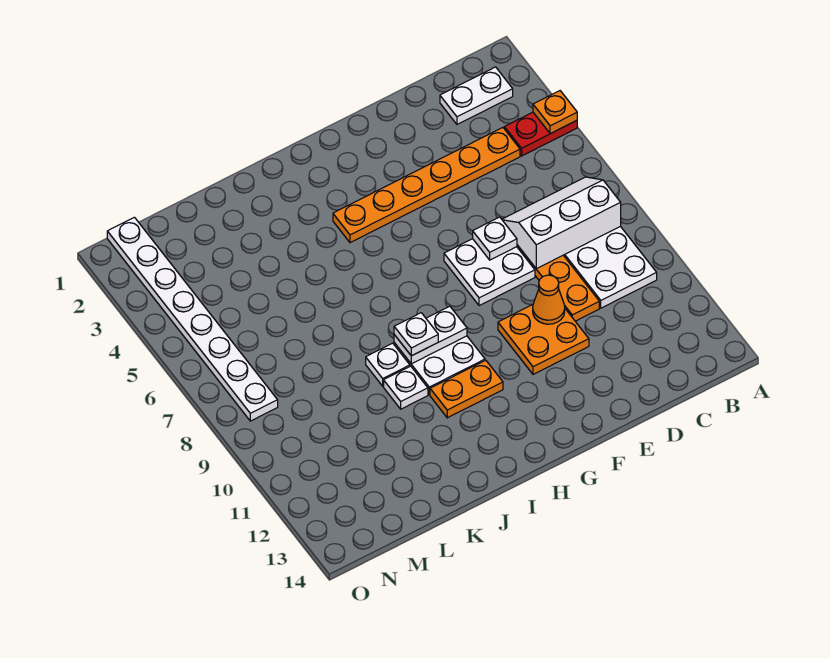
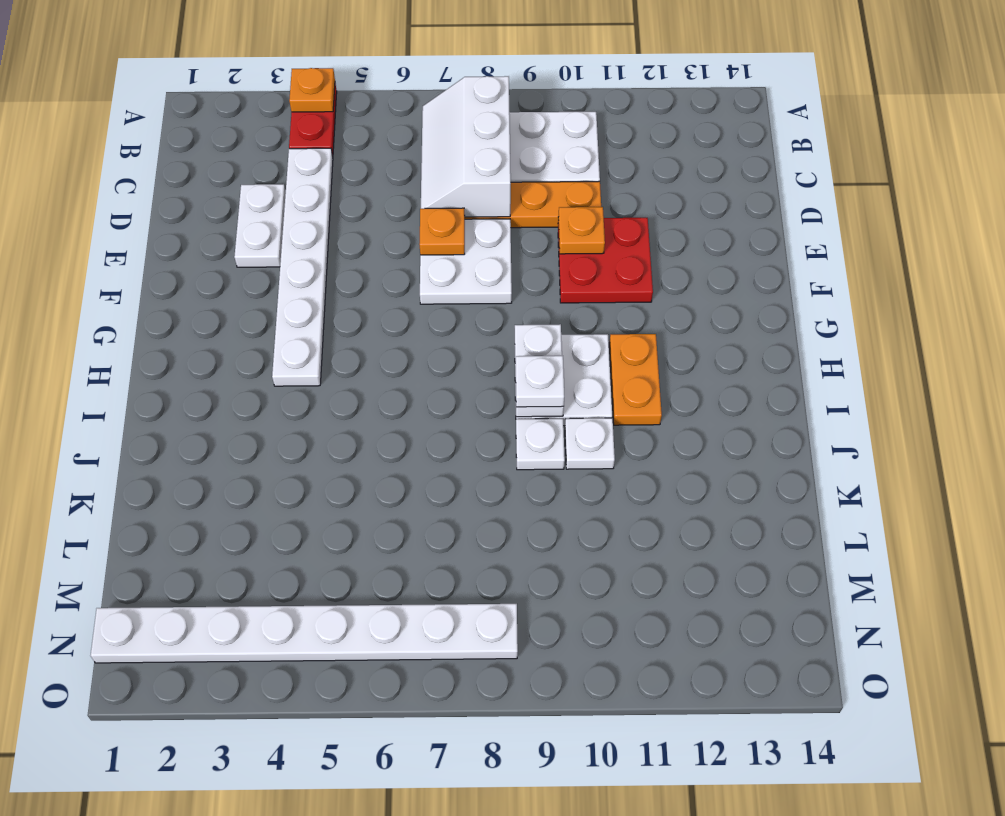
white plate B2:C2 level 1 -> white plate D3:E3 level 1
orange plate C4:H4 level 1 -> white plate C4:H4 level 1
white plate E7 level 2 -> orange plate E7 level 2
orange plate E10:F11 level 1 -> red plate E10:F11 level 1
orange cone E10 level 2 -> orange plate E10 level 2

